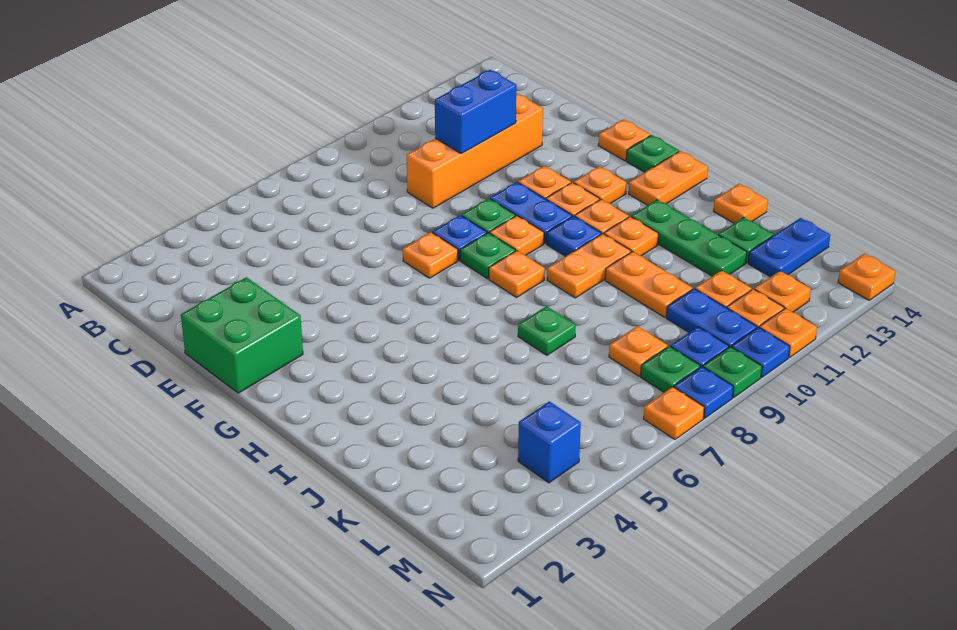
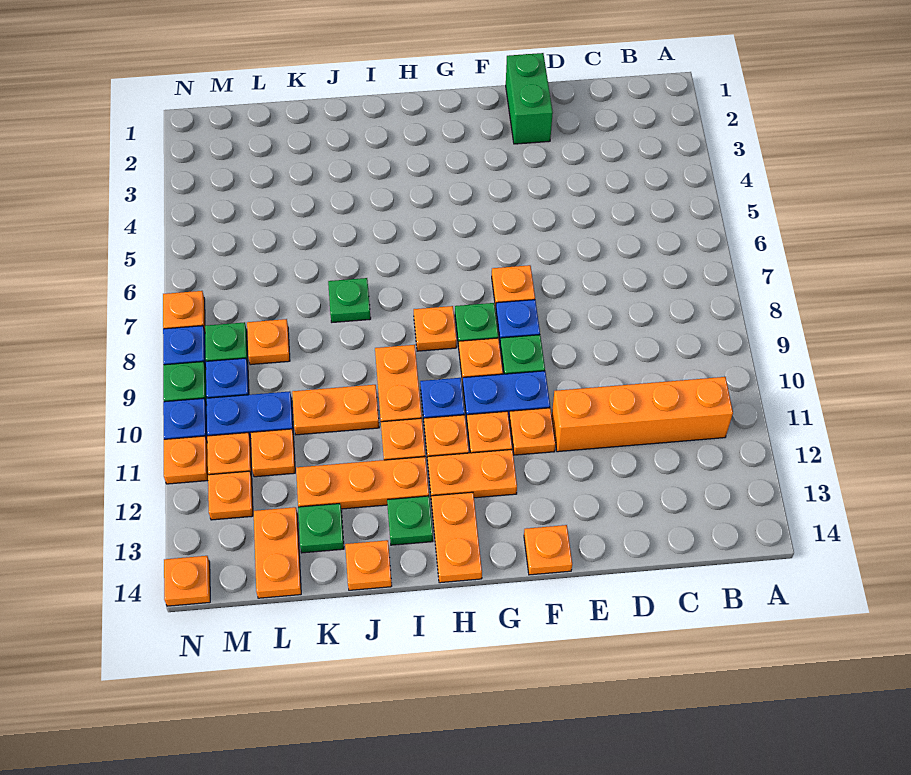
orange brick D9:D12 level 1 -> orange brick B11:E11 level 1
blue brick D10:D11 level 2 -> none
green brick E1:F2 level 1 -> green brick E1:E2 level 1
orange plate G12 level 1 -> orange plate G12:H12 level 1
green plate G14 level 1 -> green plate I13 level 1
green plate I12:K12 level 1 -> orange plate I12:K12 level 1
blue plate L13:L14 level 1 -> orange plate L13:L14 level 1
blue brick M4 level 1 -> none

